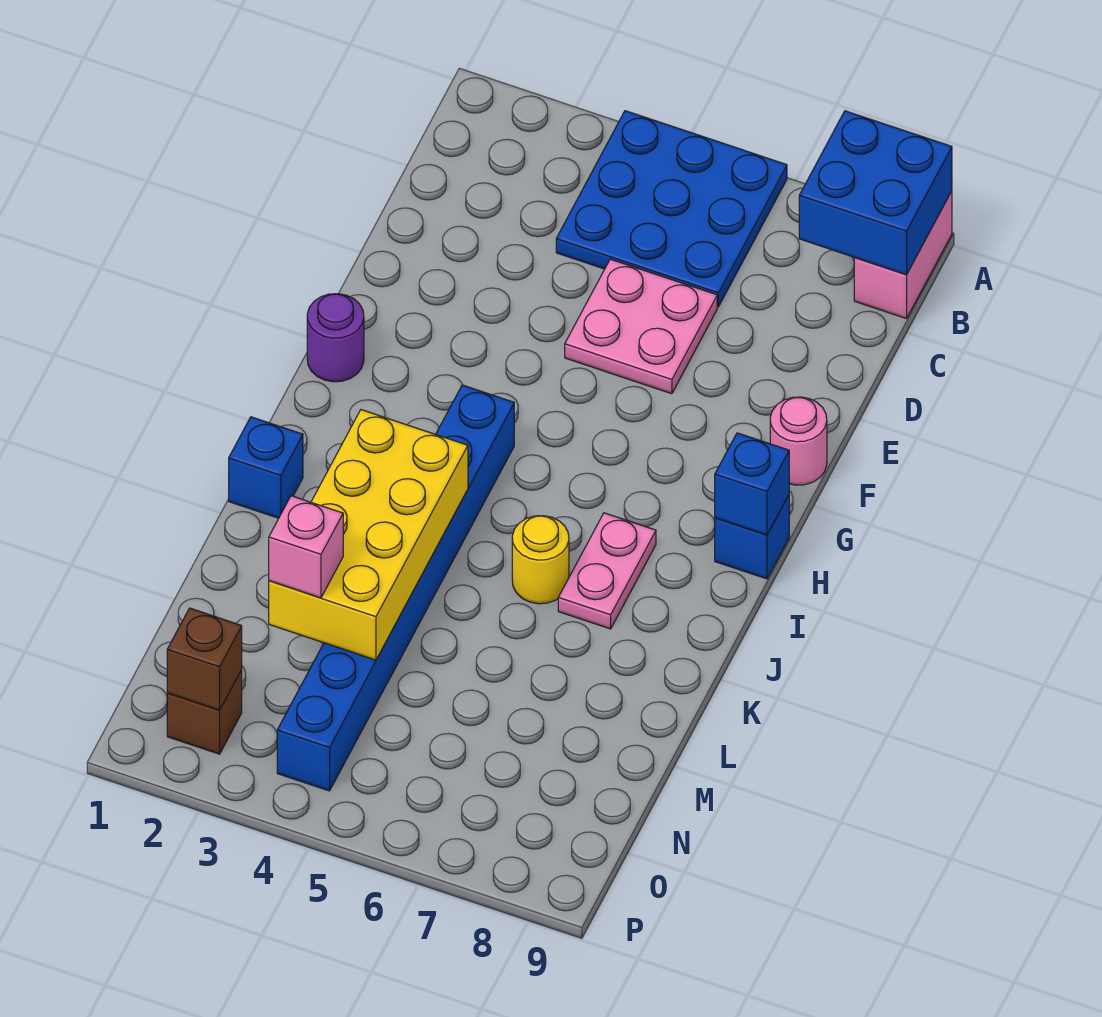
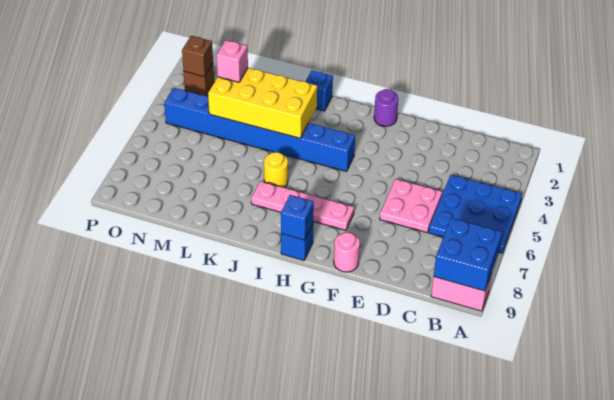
pink plate I7:J7 level 1 -> pink plate G7:J7 level 1

